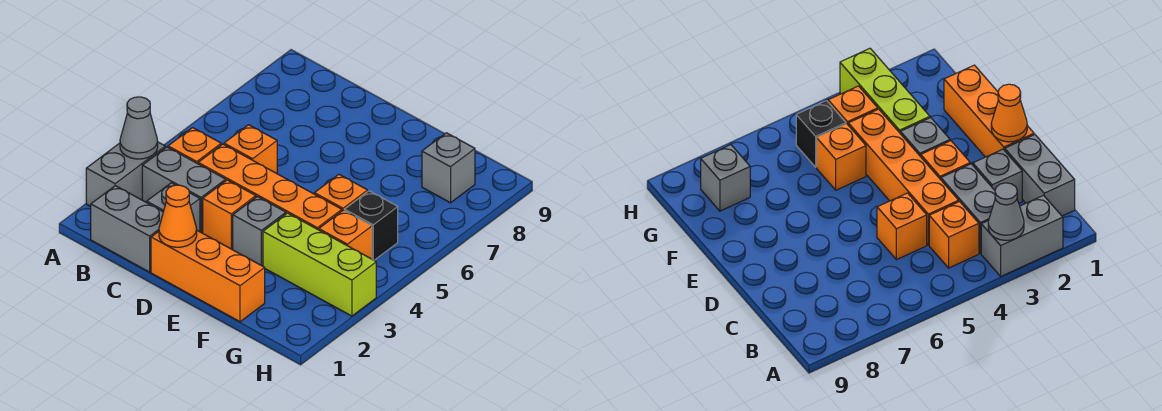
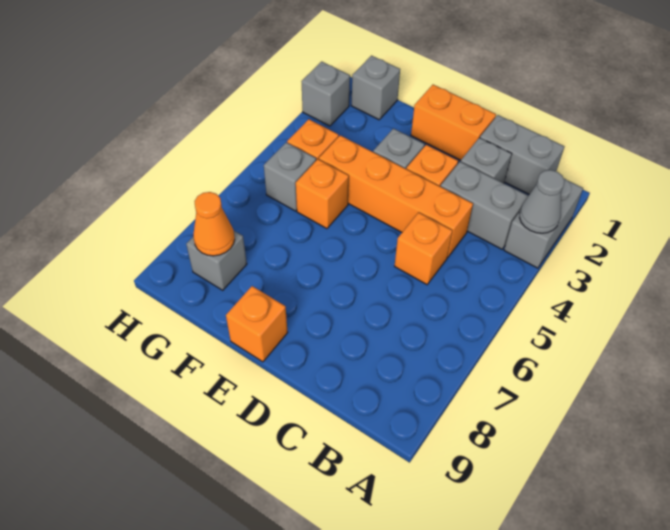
orange brick B4 level 1 -> orange brick E9 level 1
orange brick D1:F1 level 1 -> orange brick D1:E1 level 1
orange cone D1 level 2 -> orange cone G8 level 2
lime brick F3:H3 level 1 -> none
none -> grey brick G1 level 1
black brick G5 level 1 -> grey brick G5 level 1
none -> grey brick H2 level 1

